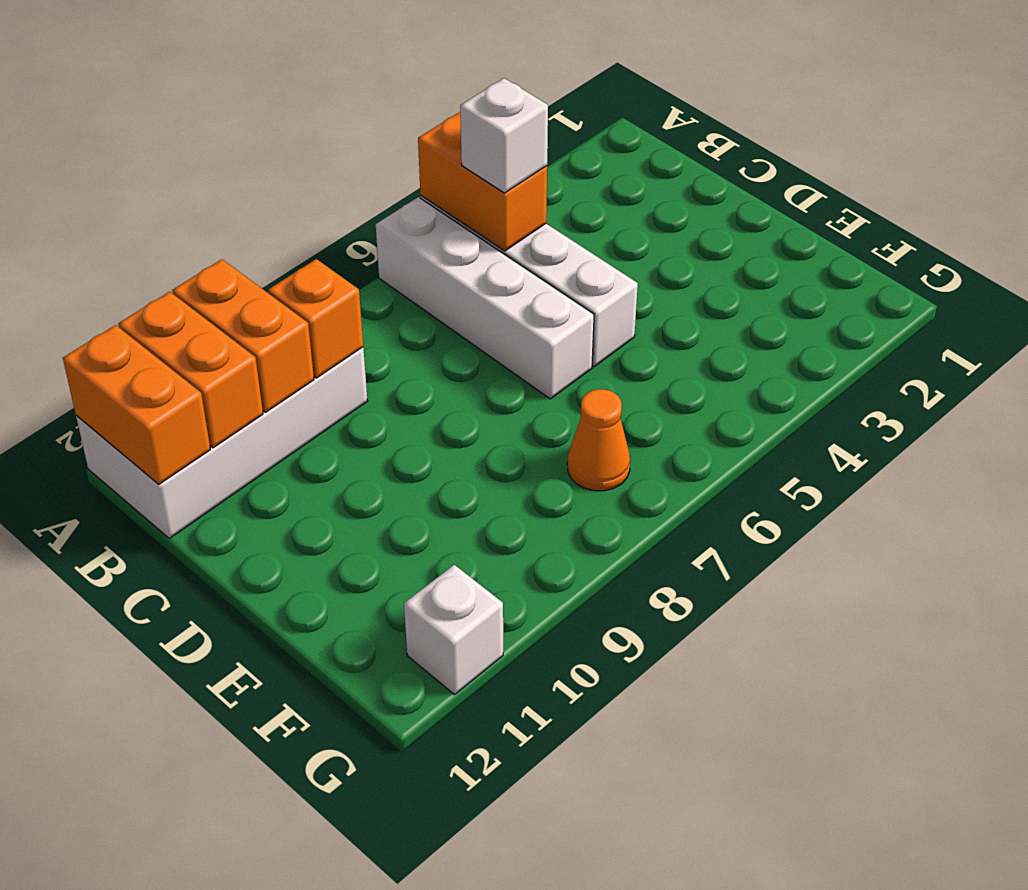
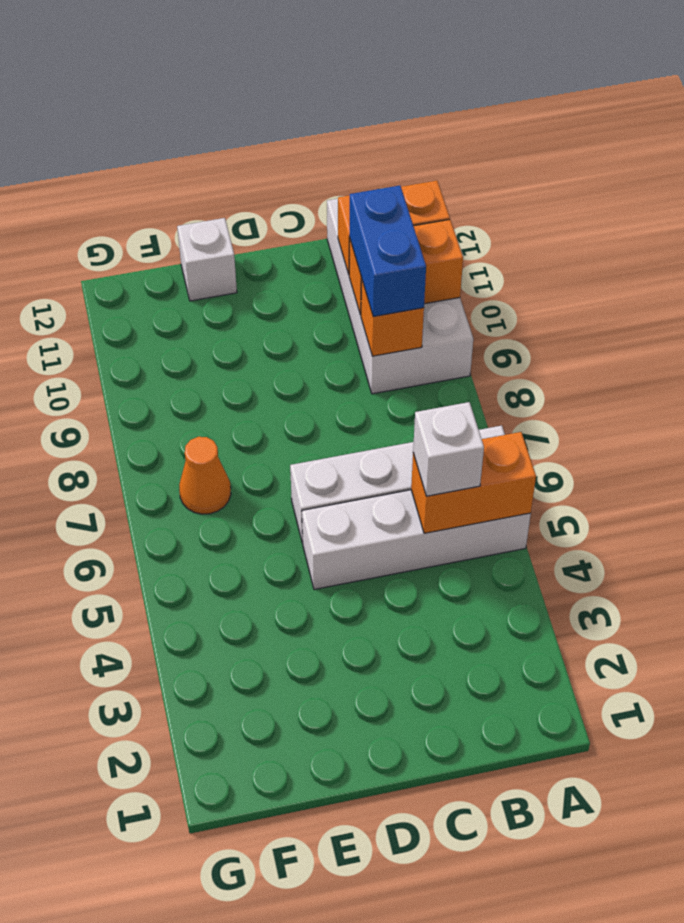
orange brick A12:B12 level 2 -> none
none -> blue brick B9:B10 level 3
white brick G11 level 1 -> white brick E12 level 1

